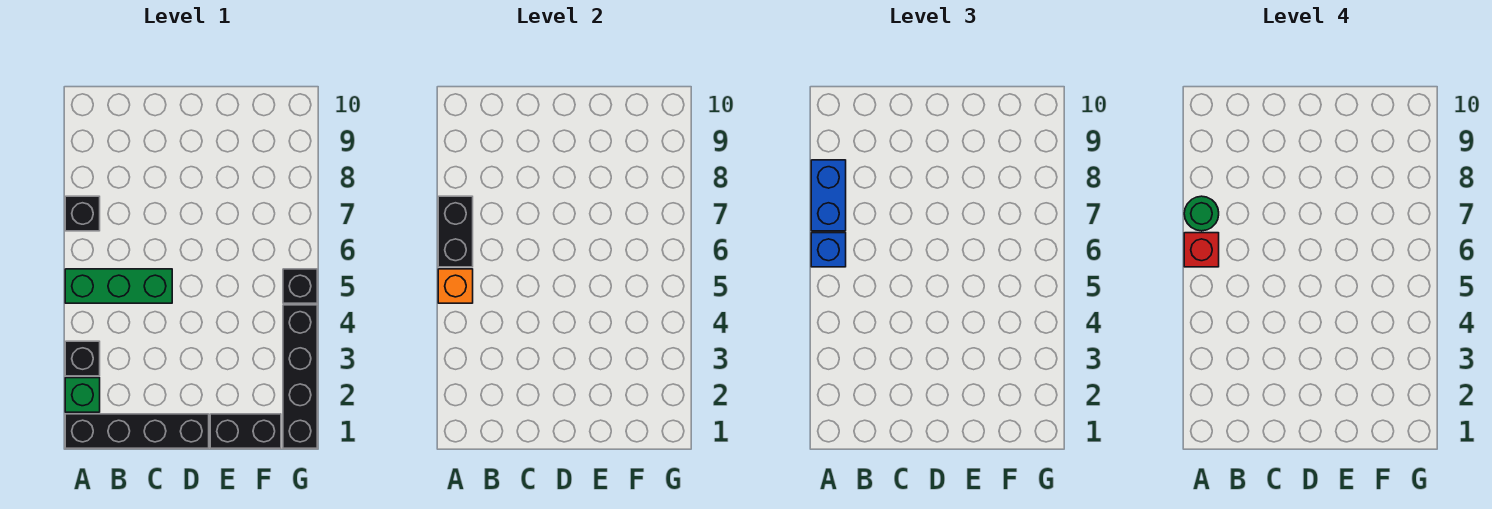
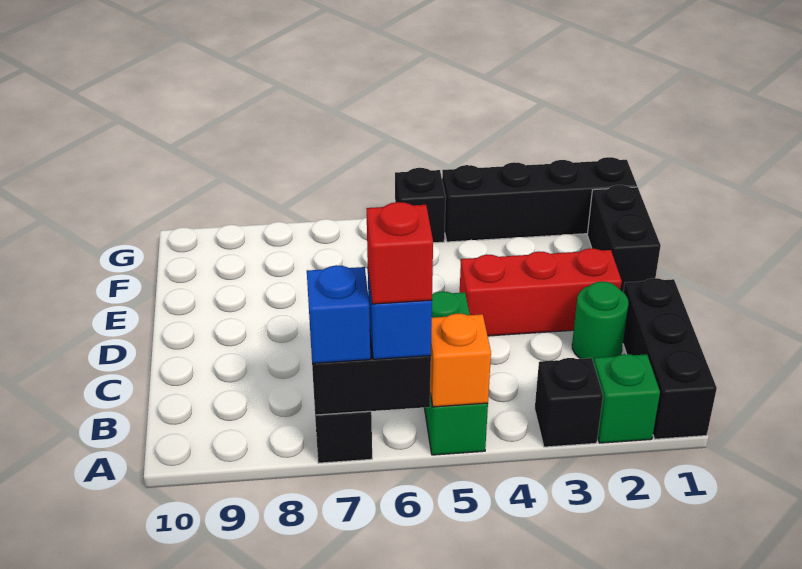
black brick A1:D1 level 1 -> black brick A1:C1 level 1
blue brick A7:A8 level 3 -> blue brick A7 level 3
green round brick A7 level 4 -> green round brick C2 level 1
none -> red brick D2:D4 level 1

